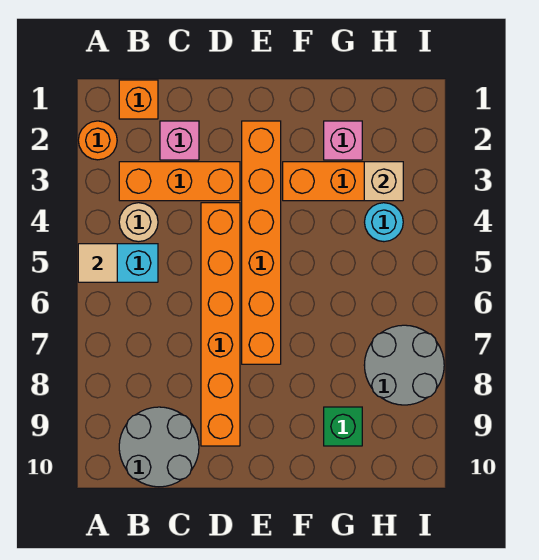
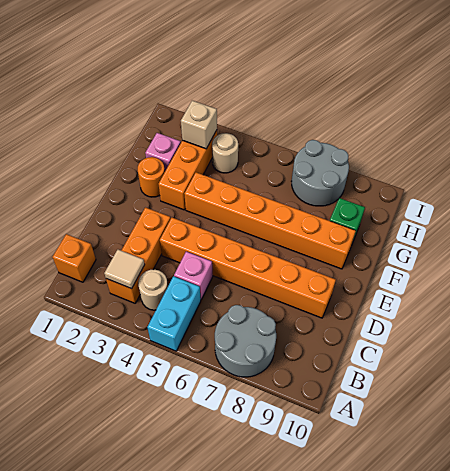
orange round brick A2 level 1 -> orange round brick F2 level 1
tan tile A5 level 2 -> tan tile B3 level 2
grey round brick B9:C10 level 1 -> grey round brick A7:B8 level 1
pink brick C2 level 1 -> pink brick C5 level 1
orange brick E2:E7 level 1 -> orange brick F4:F9 level 1
cyan round brick H4 level 1 -> tan round brick H4 level 1

